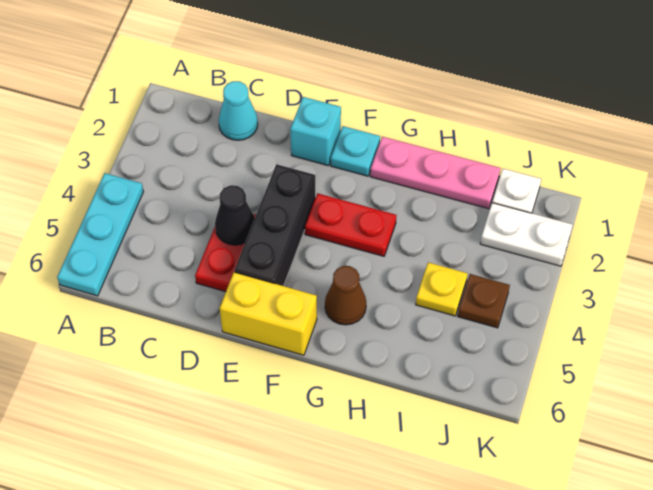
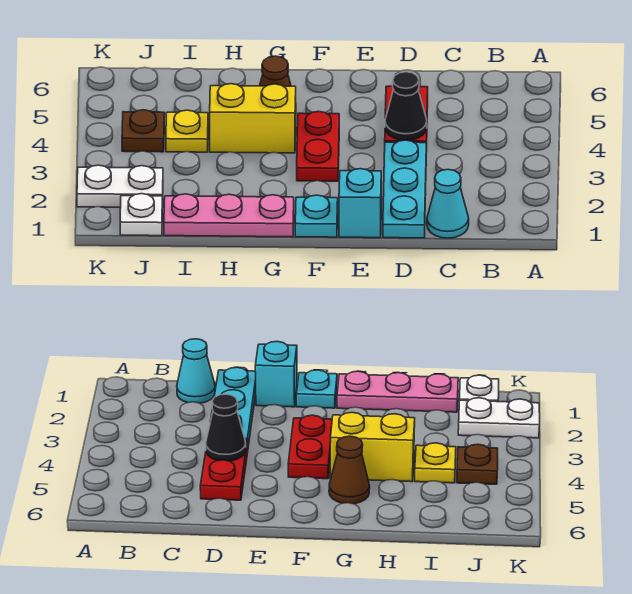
cyan plate A4:A6 level 1 -> cyan plate D1:D3 level 1
black brick E3:E5 level 1 -> none
yellow brick E6:F6 level 1 -> yellow brick G4:H4 level 1
red plate F3:G3 level 1 -> red plate F3:F4 level 1

